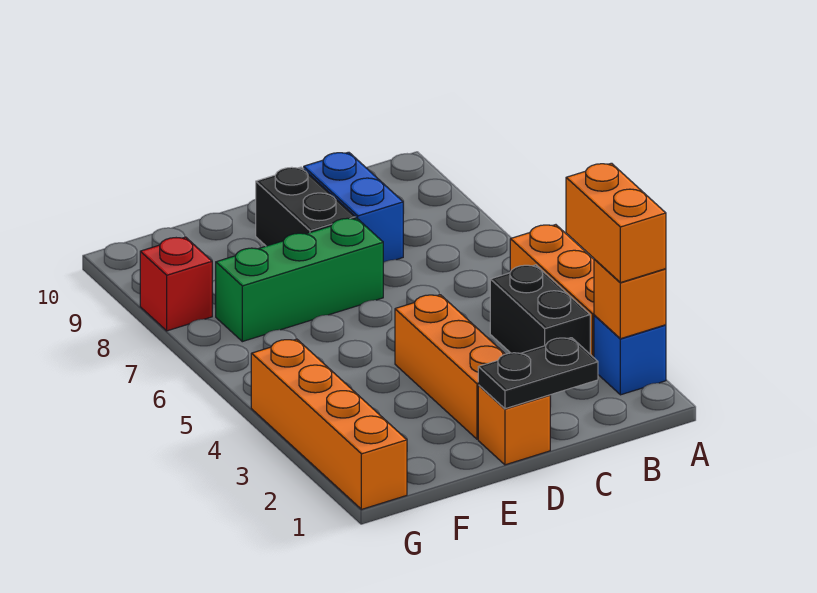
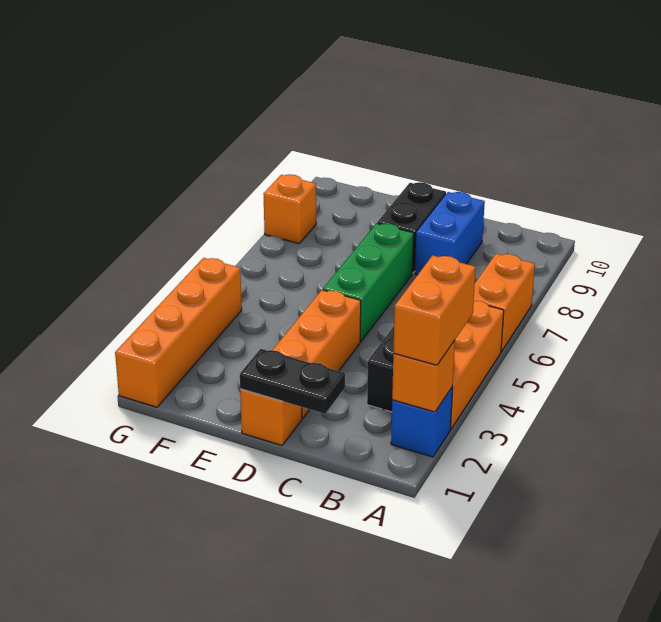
none -> orange brick A6:A7 level 1
green brick D7:F7 level 1 -> green brick D5:D7 level 1
red brick G8 level 1 -> orange brick G8 level 1

